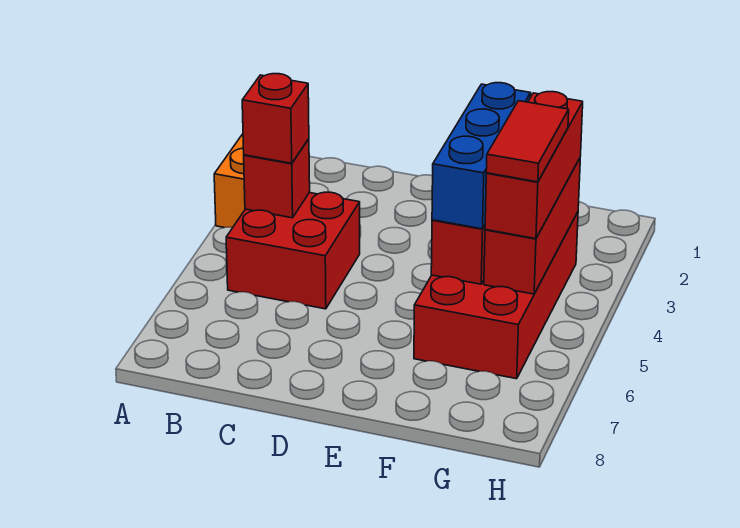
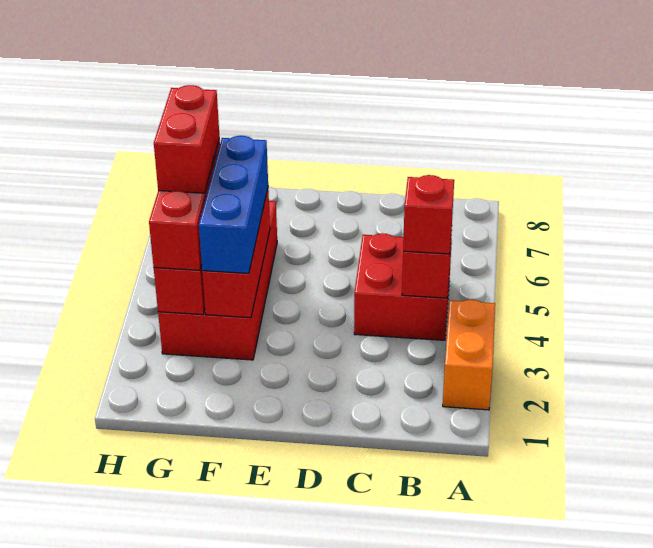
red tile G4:G5 level 4 -> red brick G4:G5 level 4

